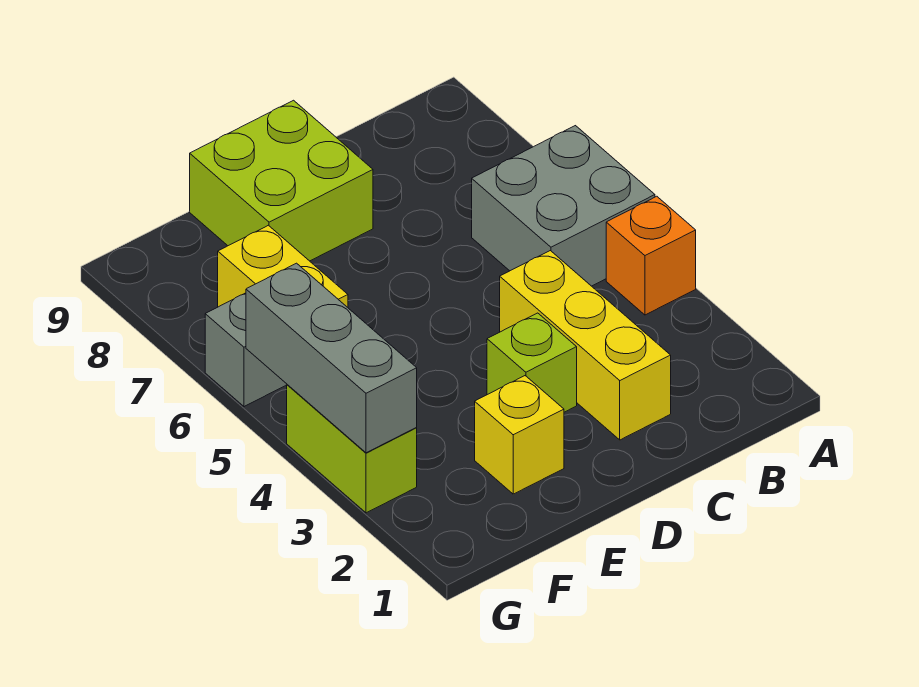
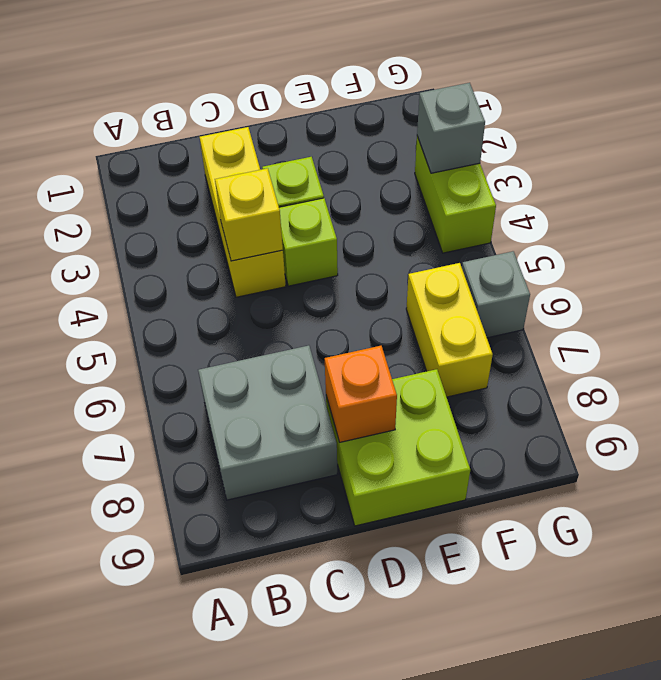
orange brick A4 level 1 -> orange brick D8 level 2
grey brick A5:B6 level 1 -> grey brick B7:C8 level 1
none -> lime brick D4 level 1
yellow brick E2 level 1 -> yellow brick C4 level 2
grey brick G3:G5 level 2 -> grey brick G3 level 2

